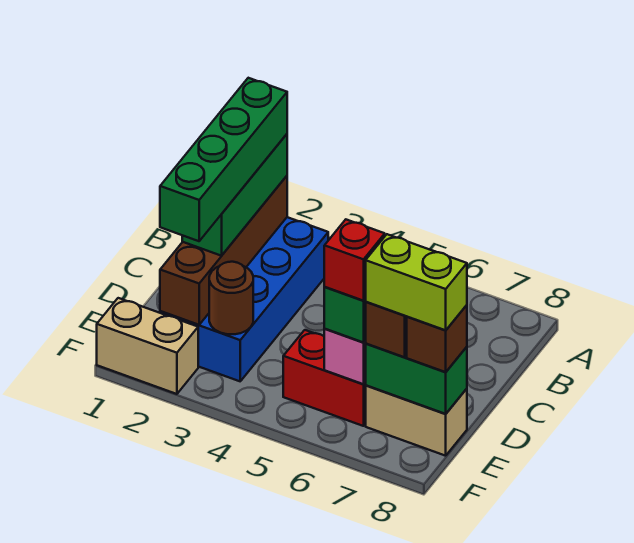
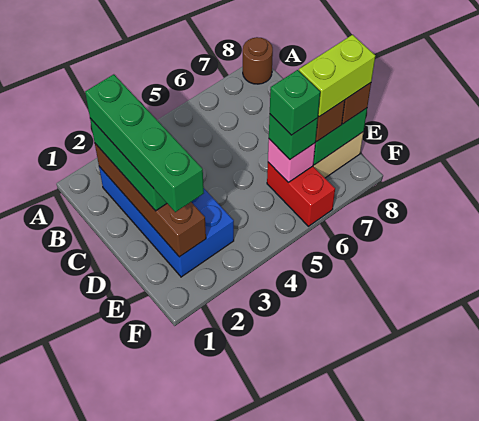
brown round brick E3 level 2 -> brown round brick A8 level 1
red brick E5:E6 level 1 -> red brick E6:F6 level 1
red brick E6 level 4 -> green brick E6 level 4
tan brick F1:F2 level 1 -> none

